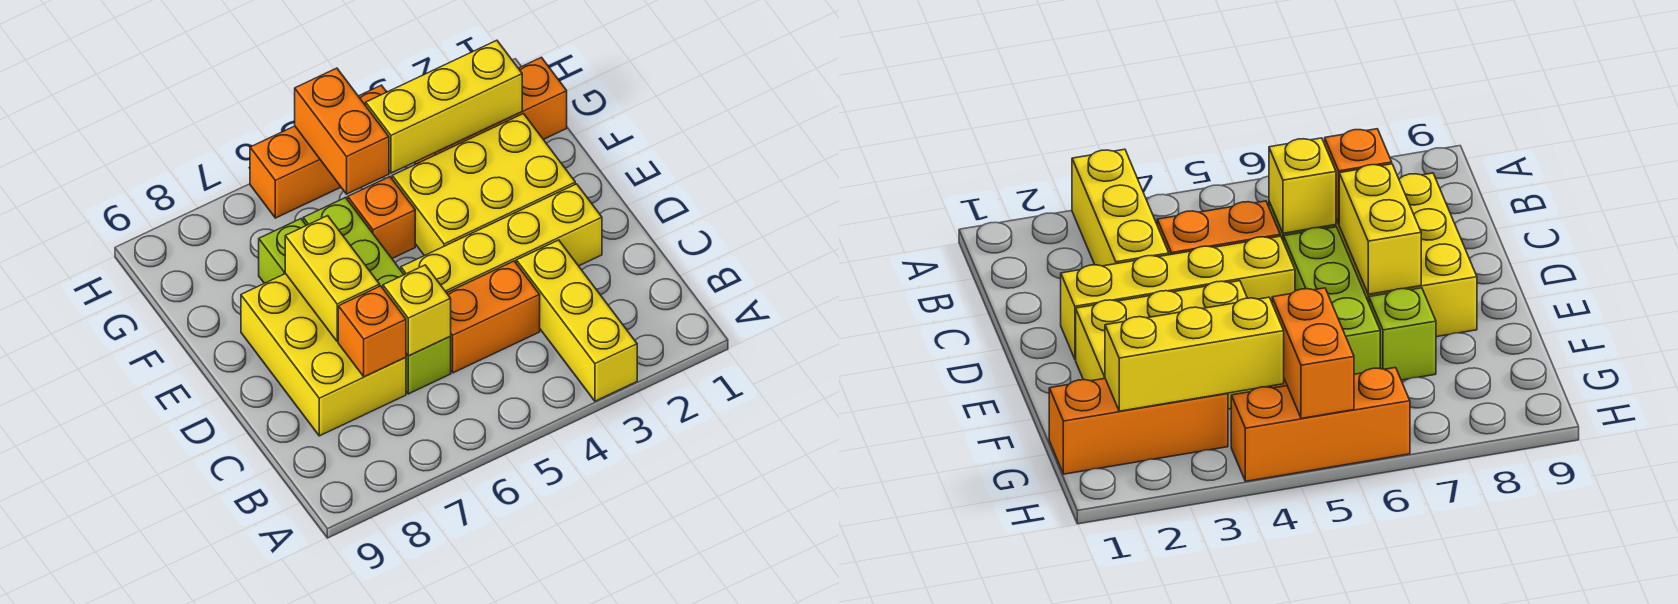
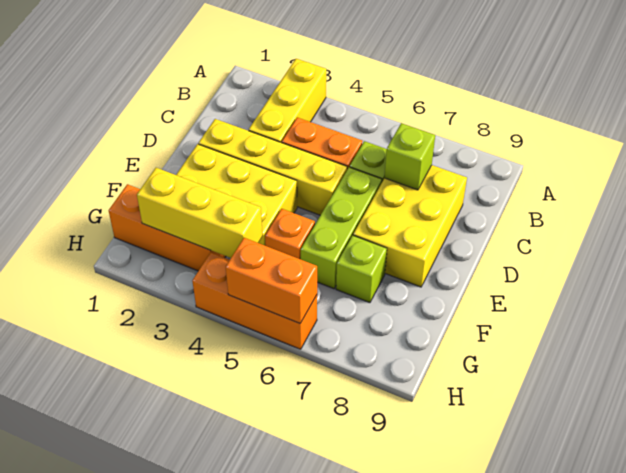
yellow brick C6 level 2 -> none
orange brick C7 level 2 -> lime brick C7 level 2
yellow brick D7:E7 level 2 -> none
orange brick G5:H5 level 2 -> orange brick H5:H6 level 2

